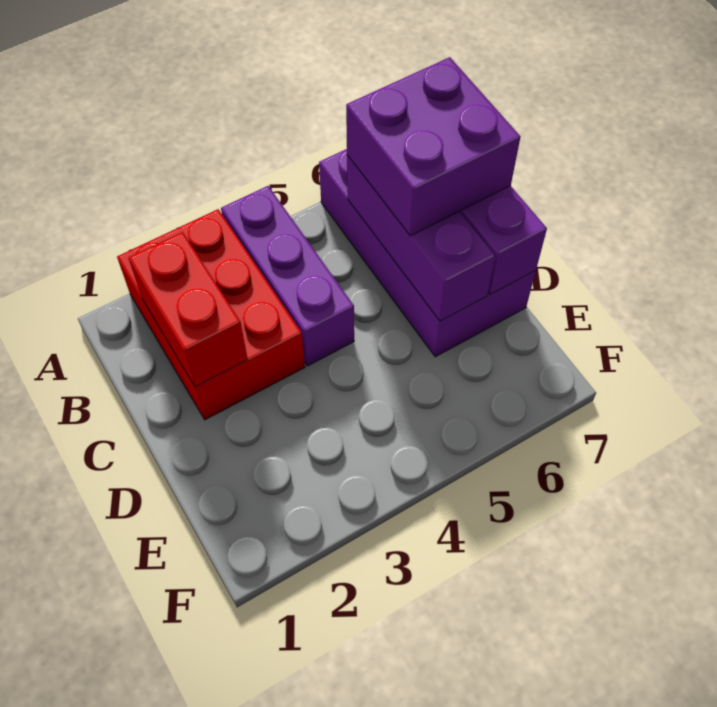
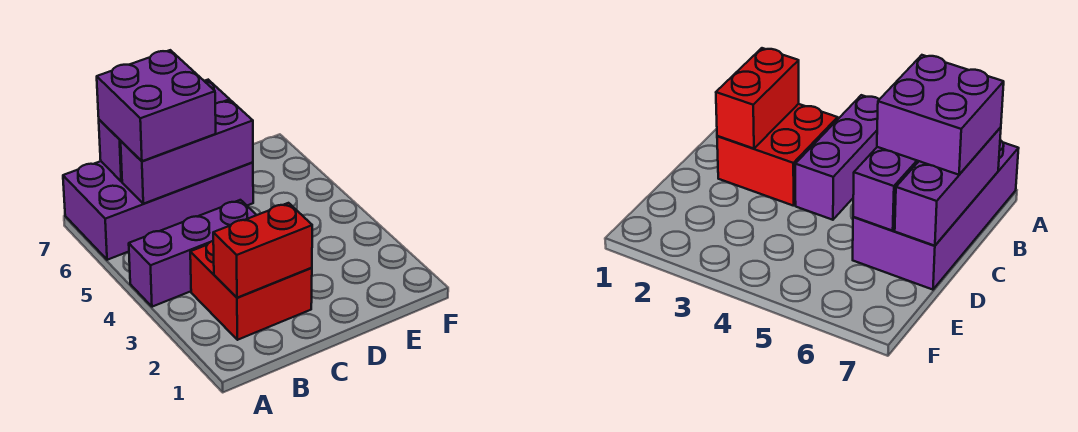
red brick A2:C3 level 1 -> red brick B2:C3 level 1

